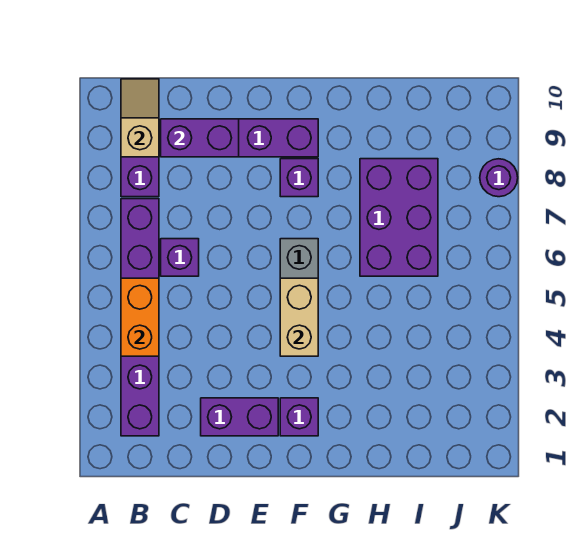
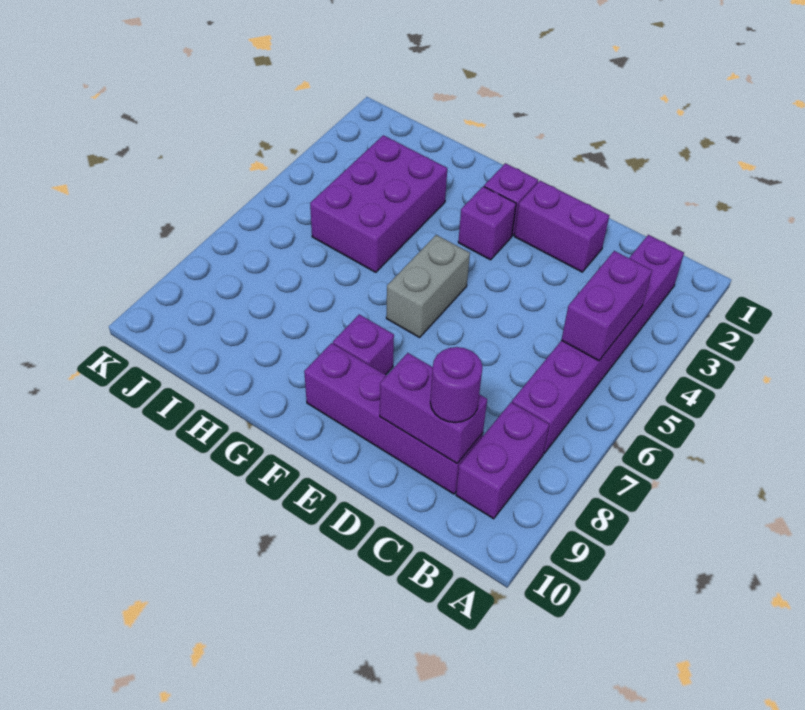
orange brick B4:B5 level 2 -> purple brick B4:B5 level 2
tan slope B9:B10 level 2 top 9 -> none
purple brick C6 level 1 -> purple brick F3 level 1
tan brick F4:F5 level 2 -> none
purple brick H6:I8 level 1 -> purple brick H3:I5 level 1
purple round brick K8 level 1 -> purple round brick C9 level 3

